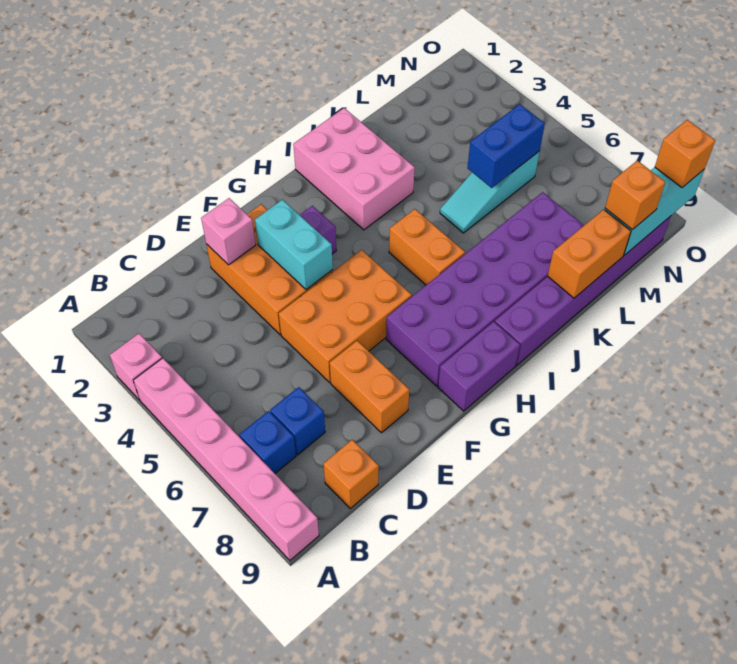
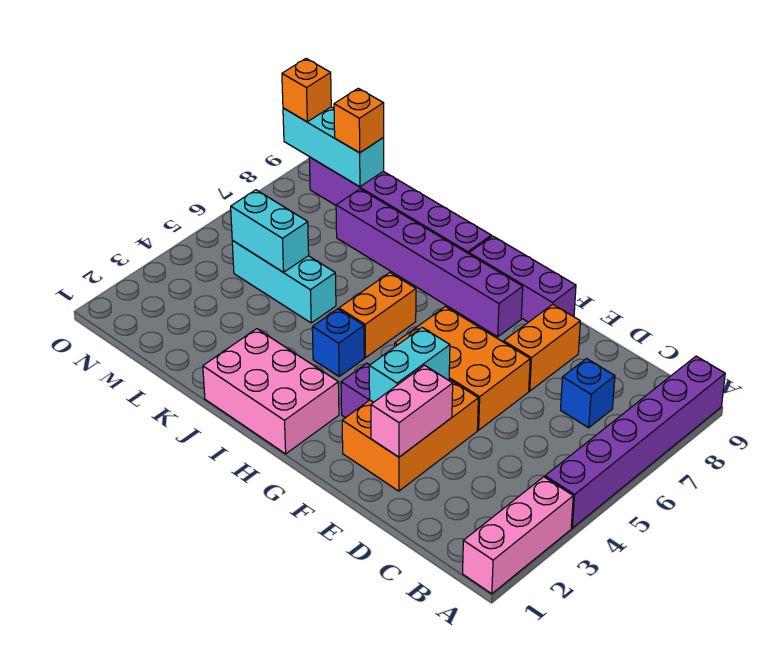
pink brick A3 level 1 -> pink brick A1:A3 level 1
pink brick A4:A9 level 1 -> purple brick A4:A9 level 1
blue brick B7 level 1 -> blue brick I4 level 1
orange brick C9 level 1 -> none
pink brick E2 level 2 -> pink brick E2:E3 level 2
purple brick G7:L8 level 1 -> purple brick G8:L8 level 1
purple brick G9:H9 level 1 -> purple brick F9:H9 level 1
pink brick I1:J3 level 1 -> pink brick H1:J2 level 1
cyan slope K5:M5 level 1 top M -> cyan brick K5:M5 level 1
orange brick K9:L9 level 2 -> none
blue brick L5:M5 level 2 -> cyan brick L5:M5 level 2

